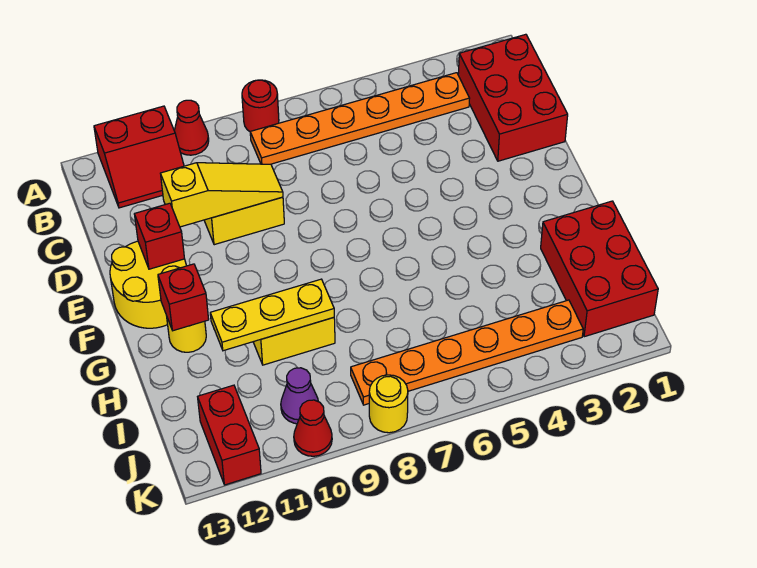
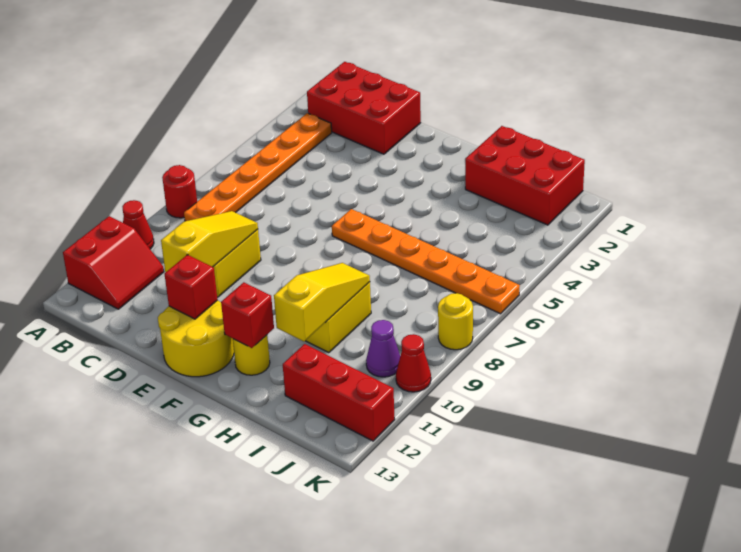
yellow plate H9:H11 level 2 -> yellow slope H9:H11 level 2 top 11
orange plate J3:J8 level 1 -> orange plate F6:K6 level 1
red brick J12:K12 level 1 -> red brick I12:K12 level 1

